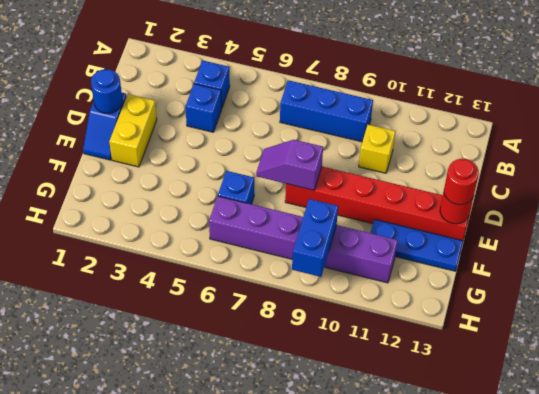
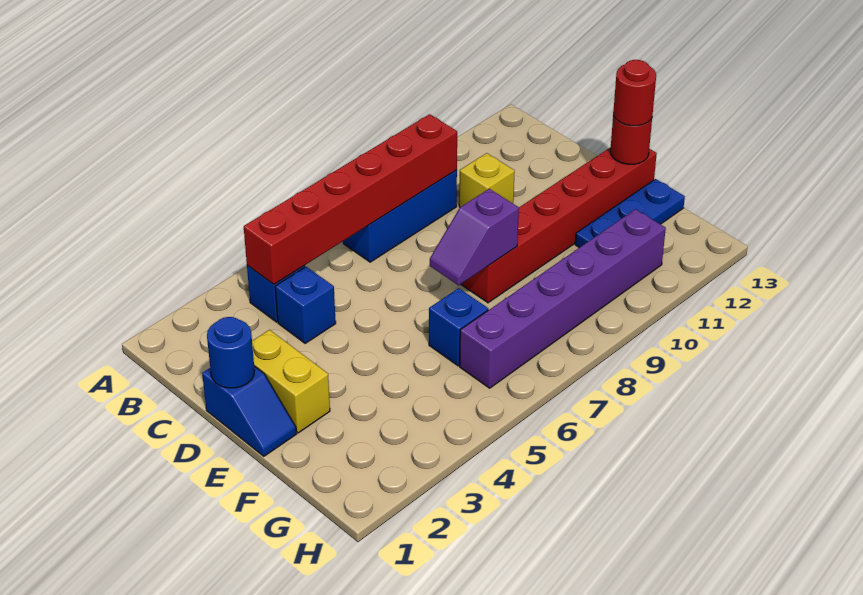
none -> red brick B4:B9 level 2
blue brick G9:H9 level 2 -> none

